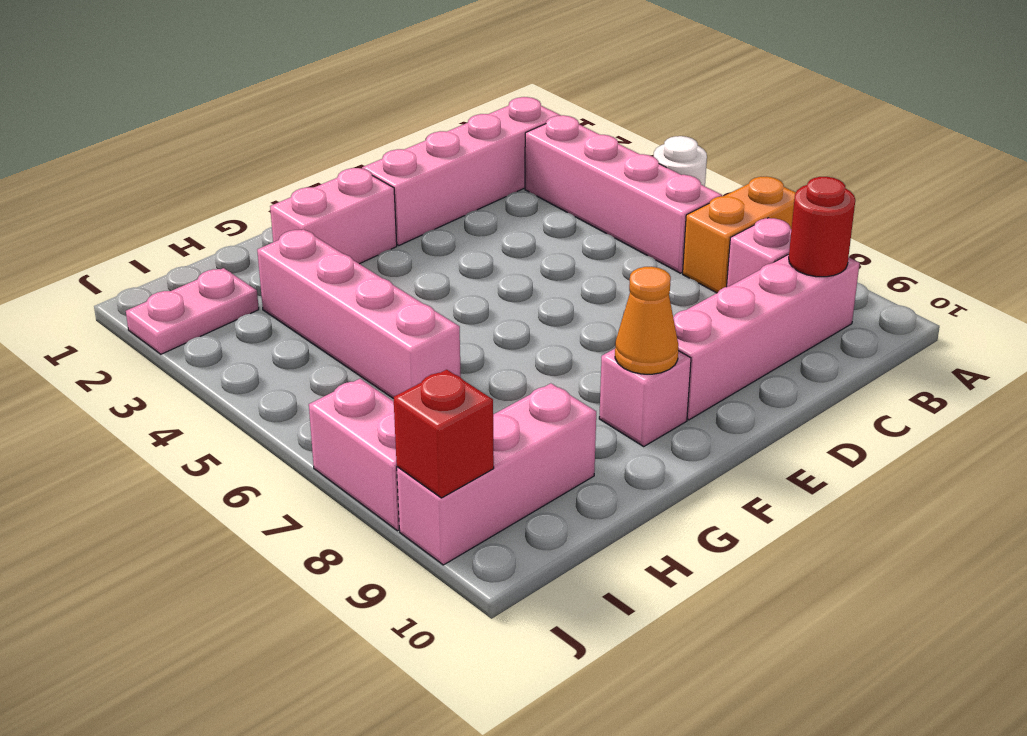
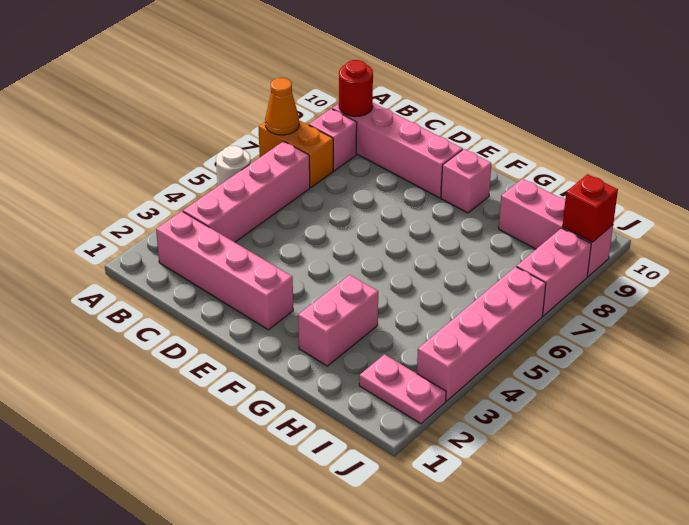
pink brick F2:G2 level 1 -> pink brick G2:G3 level 1
orange cone F9 level 2 -> orange cone A7 level 2
pink brick H3:H6 level 1 -> pink brick J3:J6 level 1

